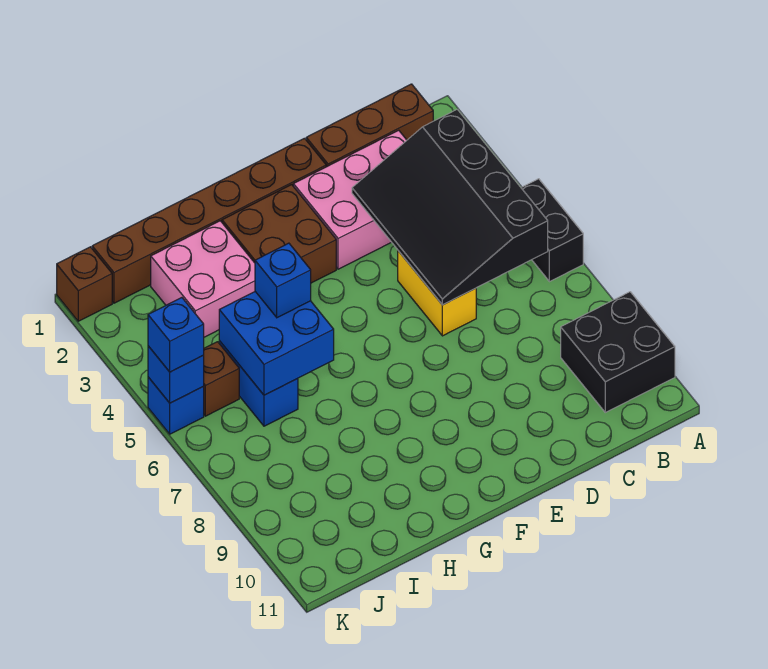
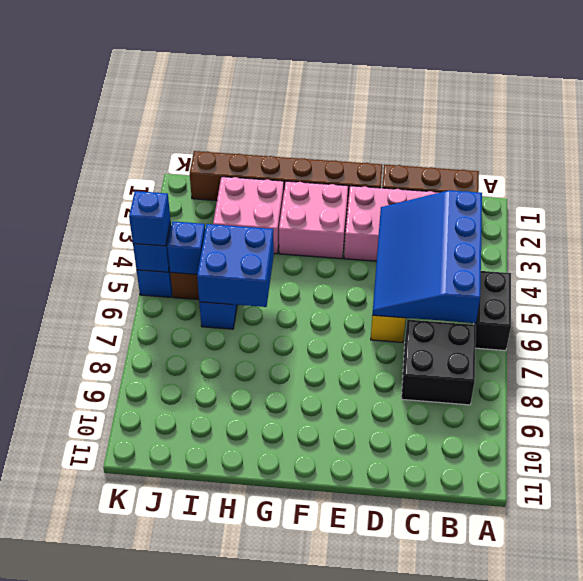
black brick A9:B10 level 1 -> black brick B7:C8 level 1
black slope B3:D6 level 2 top B -> blue slope B3:D6 level 2 top B
brown brick F2:G3 level 1 -> pink brick F2:G3 level 1
blue brick H5 level 3 -> blue brick J5 level 2
brown brick K1 level 1 -> none

